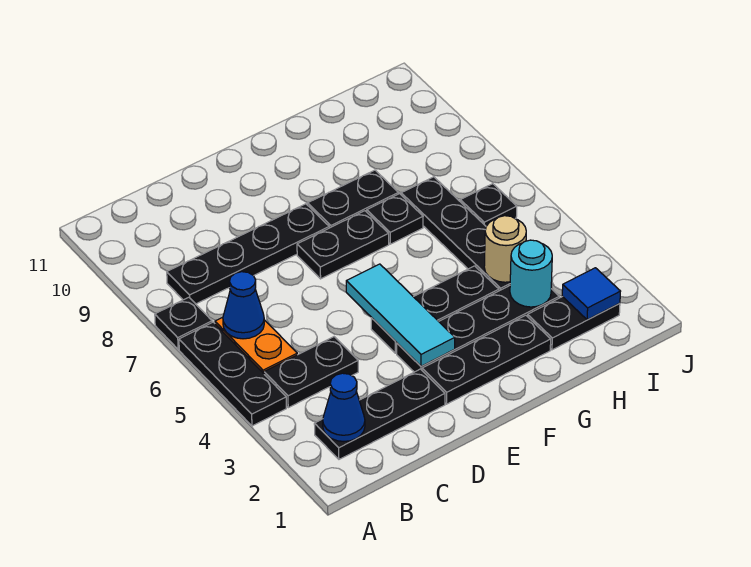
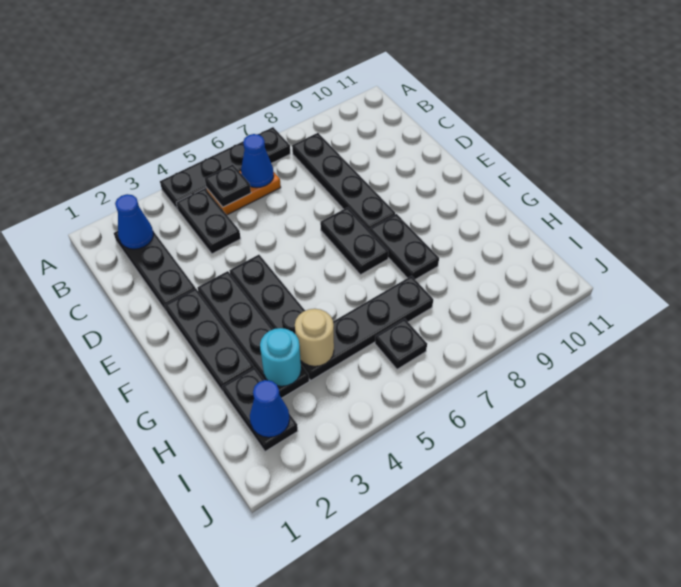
cyan tile E3:E5 level 2 -> none
black plate G7 level 1 -> black plate B5 level 2
blue tile I2 level 2 -> blue cone I2 level 2

